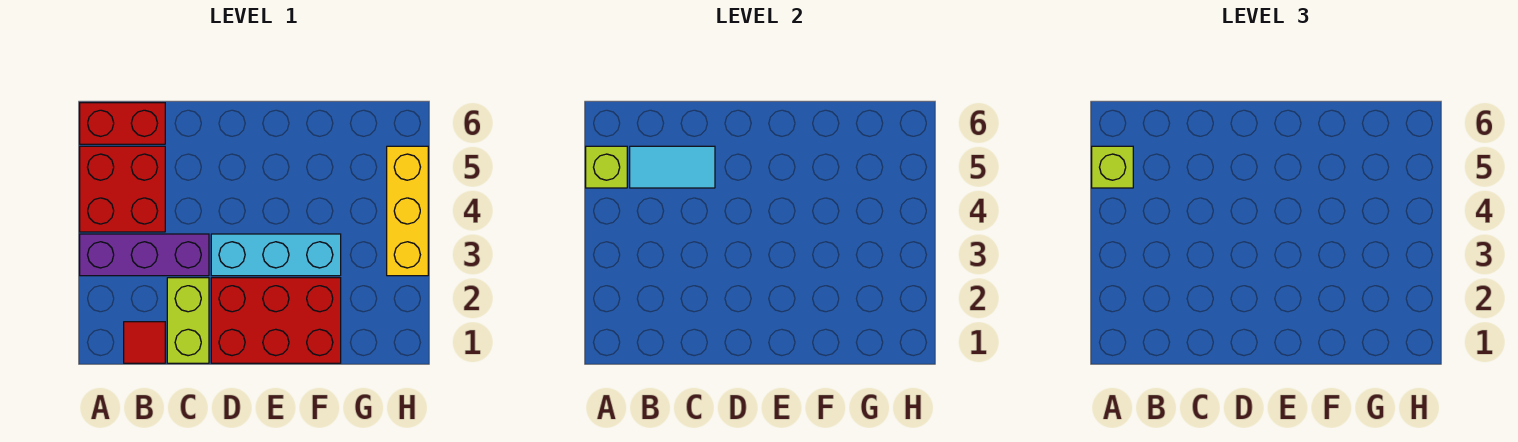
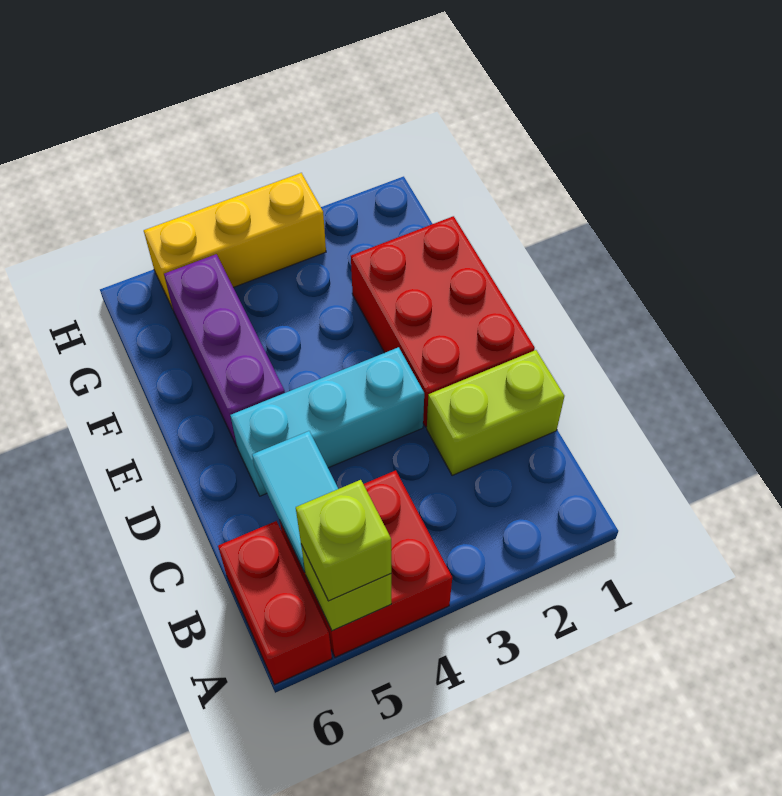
purple brick A3:C3 level 1 -> purple brick E5:G5 level 1
red tile B1 level 1 -> none
cyan brick D3:F3 level 1 -> cyan brick D3:D5 level 1

